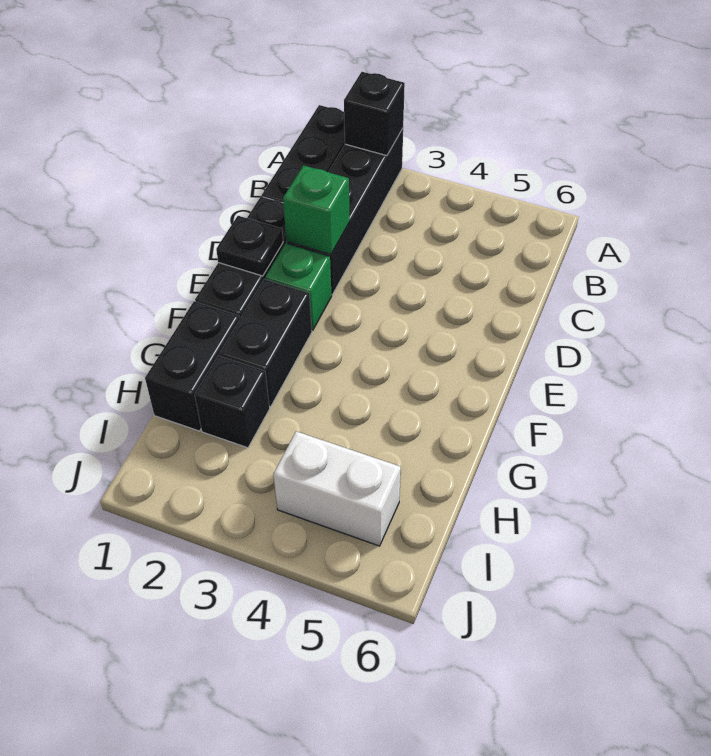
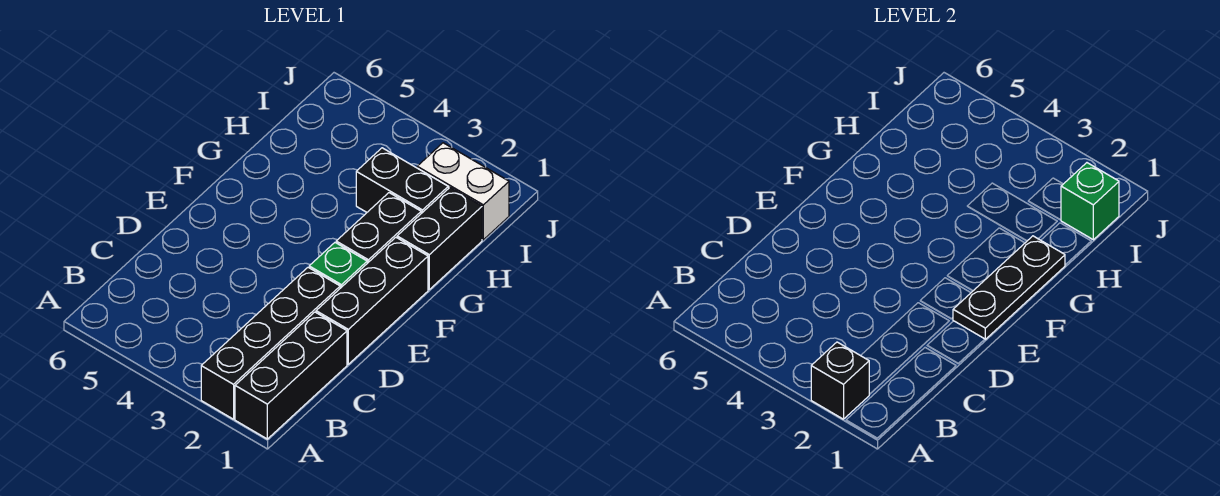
green brick D2 level 2 -> green brick I1 level 2
black plate E1 level 2 -> black plate E1:G1 level 2
black brick H2 level 1 -> black brick H2:H3 level 1
white brick I4:I5 level 1 -> white brick I1:I2 level 1

